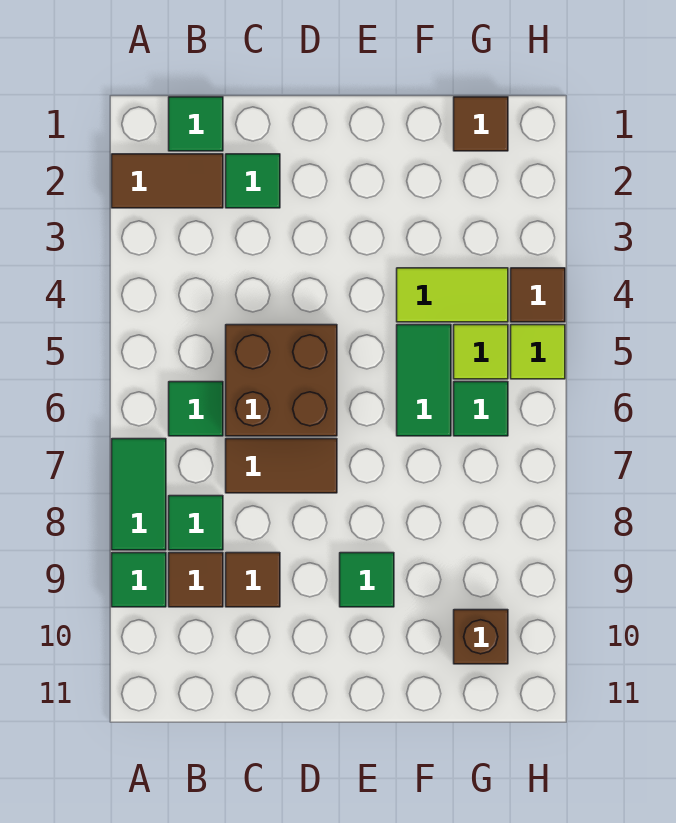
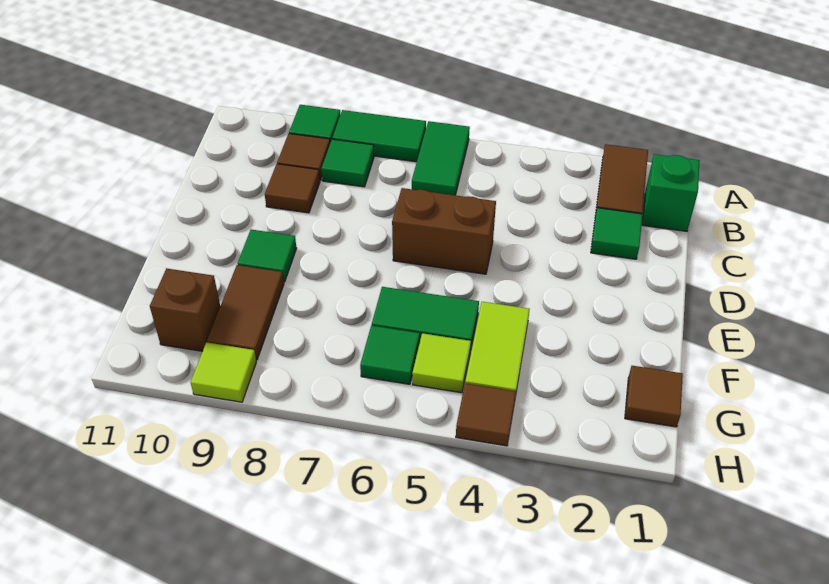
green tile B1 level 1 -> green brick B1 level 1
green tile B6 level 1 -> green tile A6:B6 level 1
brown brick C5:D6 level 1 -> brown brick D5:D6 level 1
brown tile C7:D7 level 1 -> brown tile F9:G9 level 1
lime tile H5 level 1 -> lime tile H9 level 1

